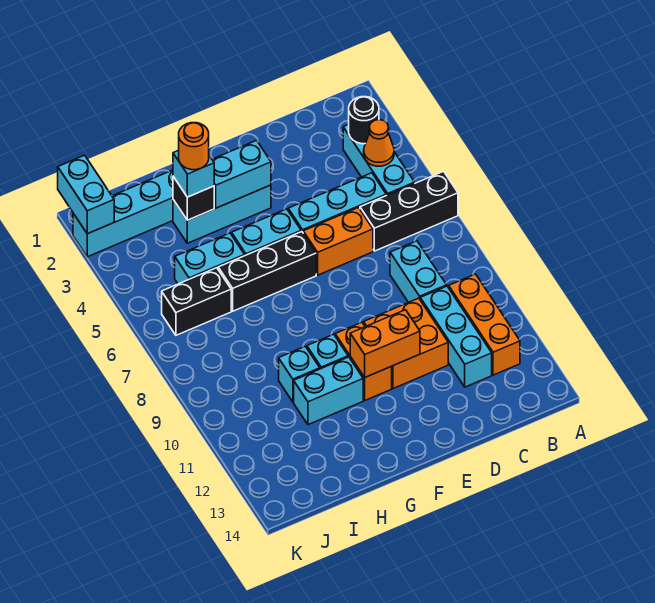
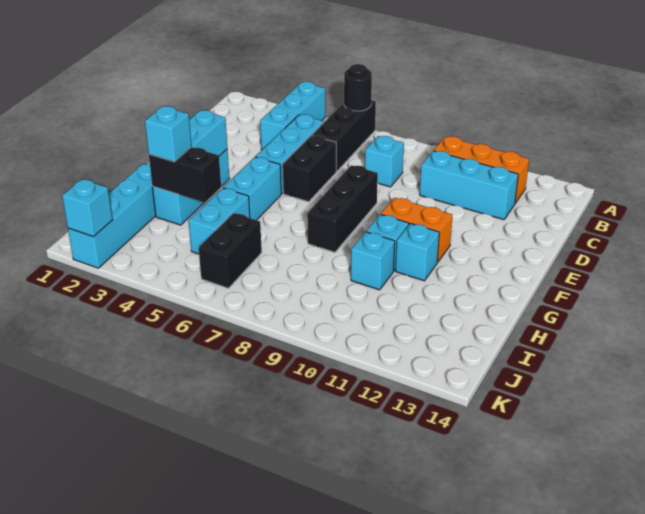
cyan brick B3:B5 level 1 -> cyan brick A4:C4 level 1
black round brick B3 level 2 -> black round brick A6 level 2
orange cone B4 level 2 -> none
cyan brick C8:C9 level 1 -> cyan brick C8 level 1
orange brick D6:E6 level 1 -> black brick D6:E6 level 1
orange brick D10:E11 level 1 -> none
orange brick E11:F11 level 2 -> none
black brick F6:H6 level 1 -> black brick E8:G8 level 1
cyan brick G11:H11 level 1 -> cyan brick G11 level 1
black brick H3 level 2 -> black brick H3:H4 level 2
orange round brick H3 level 4 -> none
cyan brick K1:K2 level 2 -> cyan brick K2 level 2

